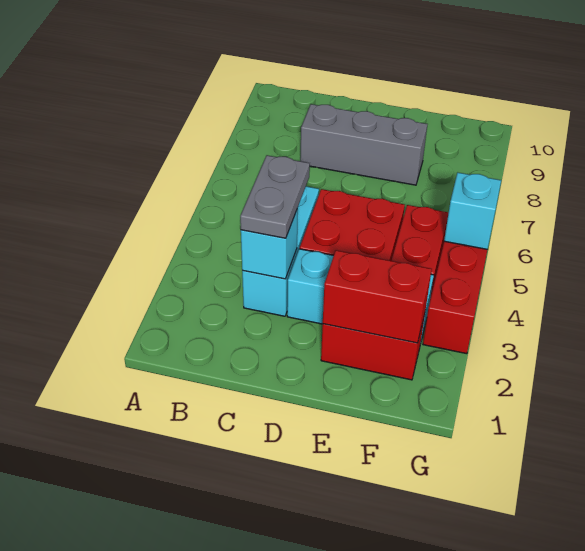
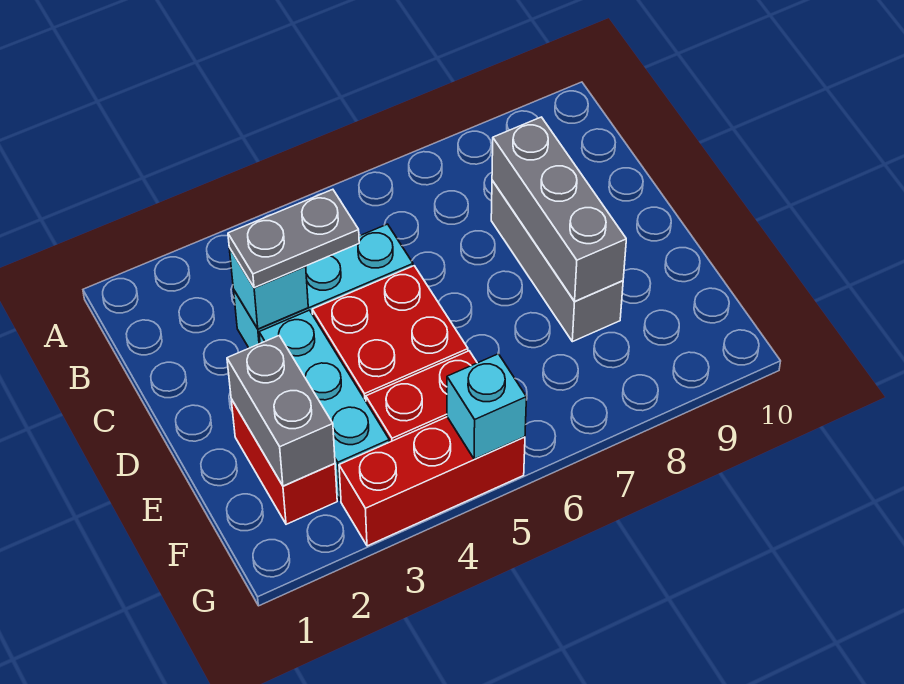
none -> grey brick C8:E8 level 2
red brick E2:F2 level 2 -> grey brick E2:F2 level 2

